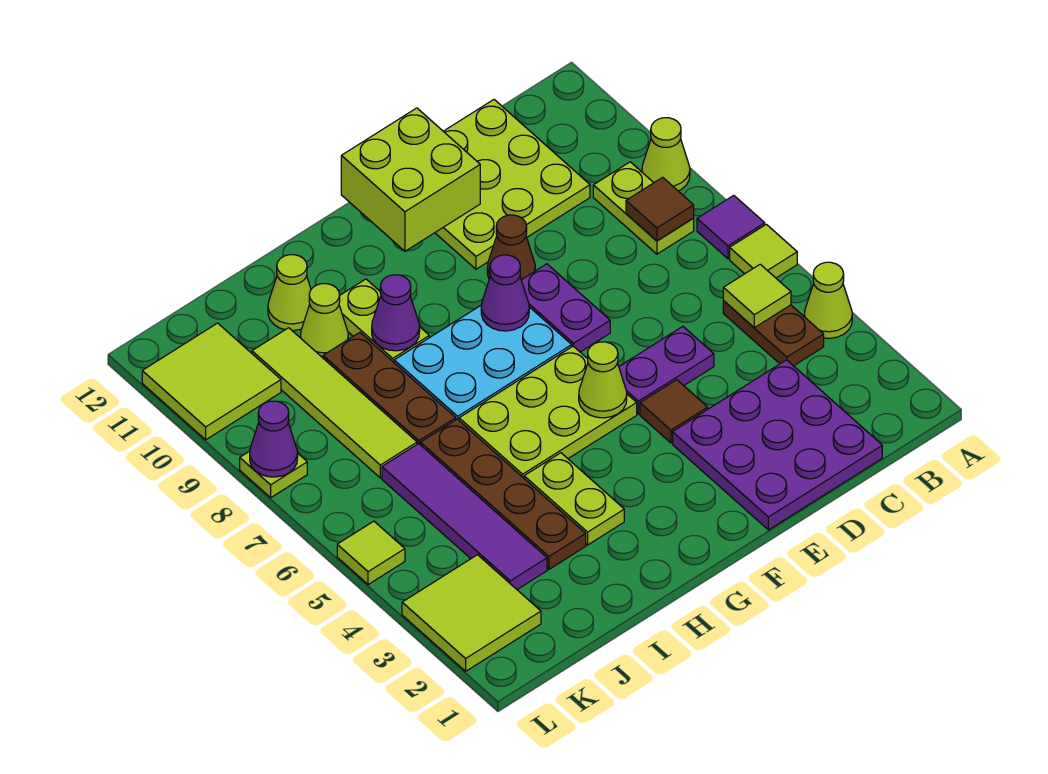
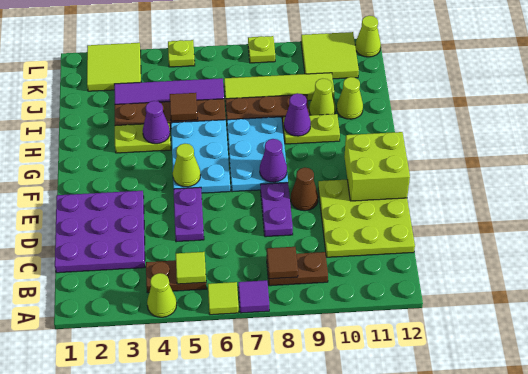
lime cone A9 level 1 -> lime cone L12 level 1
lime plate B8:B9 level 1 -> brown plate B8:B9 level 1
brown tile E4 level 1 -> brown tile I5 level 2
purple plate E7:E8 level 1 -> purple plate D8:E8 level 1
lime plate F5:H6 level 1 -> cyan plate F5:H6 level 1
lime tile L5 level 1 -> lime plate L5 level 1
purple cone L8 level 2 -> purple cone H4 level 2

